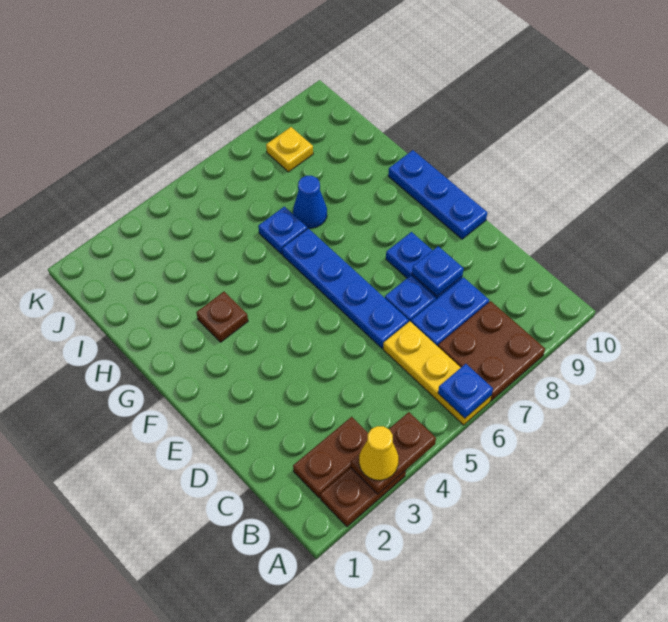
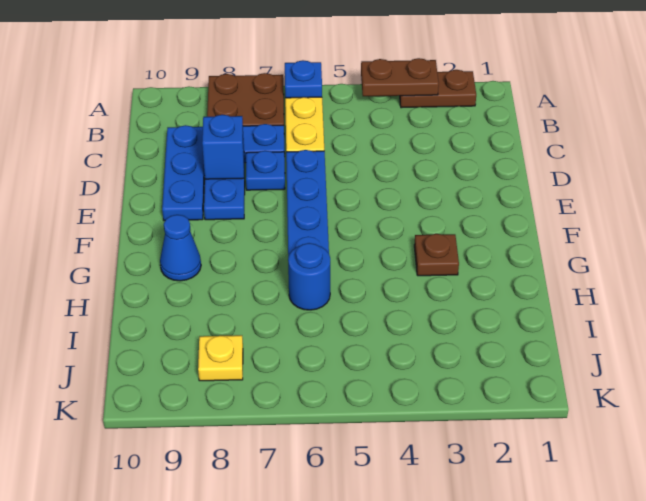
yellow cone A3 level 3 -> none
brown plate B2:B3 level 1 -> none
blue plate D8 level 2 -> blue brick D8 level 2
blue plate E10:G10 level 1 -> blue plate C9:E9 level 1
blue plate H6 level 1 -> blue round brick H6 level 1
blue cone H7 level 1 -> blue cone G9 level 1

